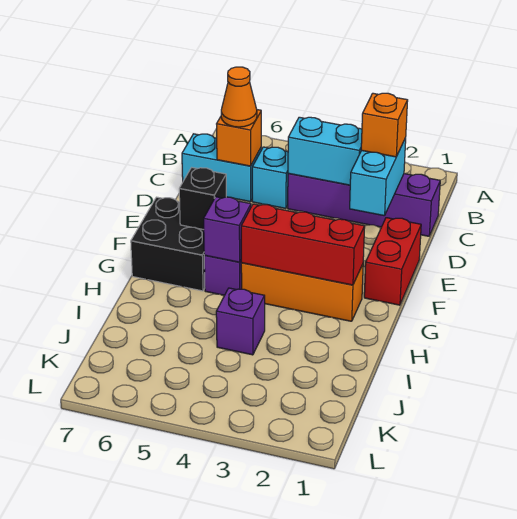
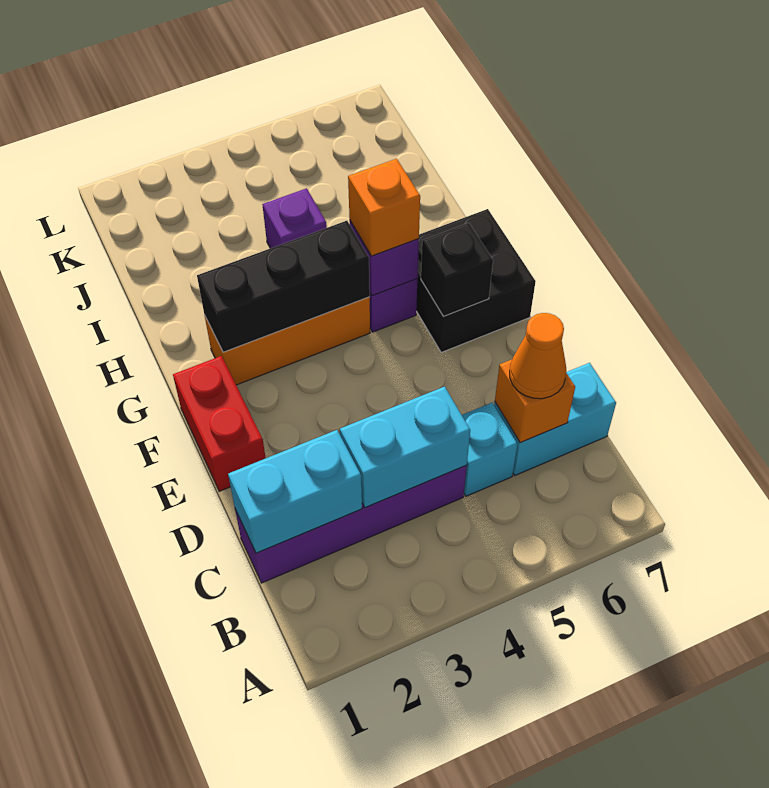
cyan brick C2:D2 level 2 -> cyan brick C1:C2 level 2
orange brick C2 level 3 -> orange brick G5 level 3
red brick G2:G4 level 2 -> black brick G2:G4 level 2

